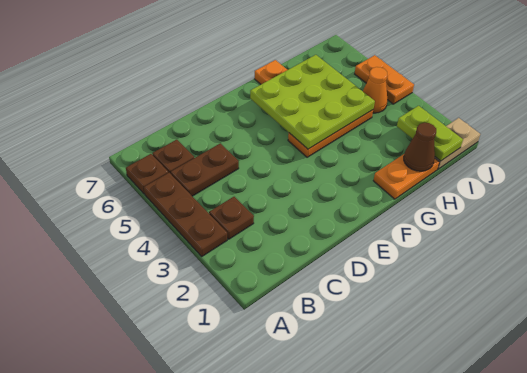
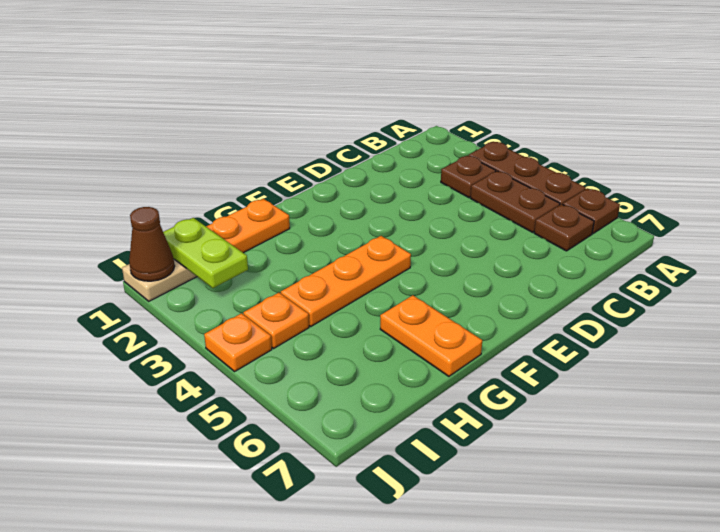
brown plate B5:C5 level 1 -> brown plate B4:B5 level 1
lime plate F4:H6 level 2 -> none
brown cone H1 level 2 -> brown cone J1 level 2
orange cone I4 level 1 -> orange plate I4 level 1
orange plate J4:J5 level 1 -> orange plate J4 level 1

